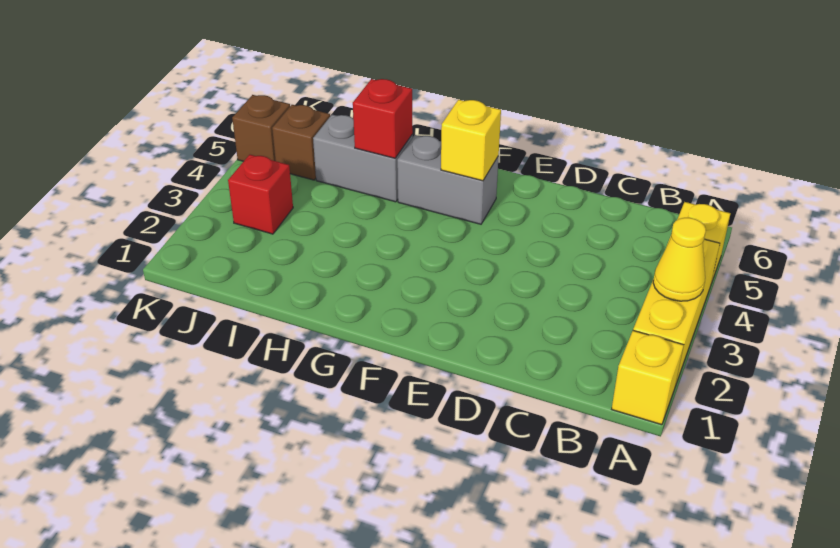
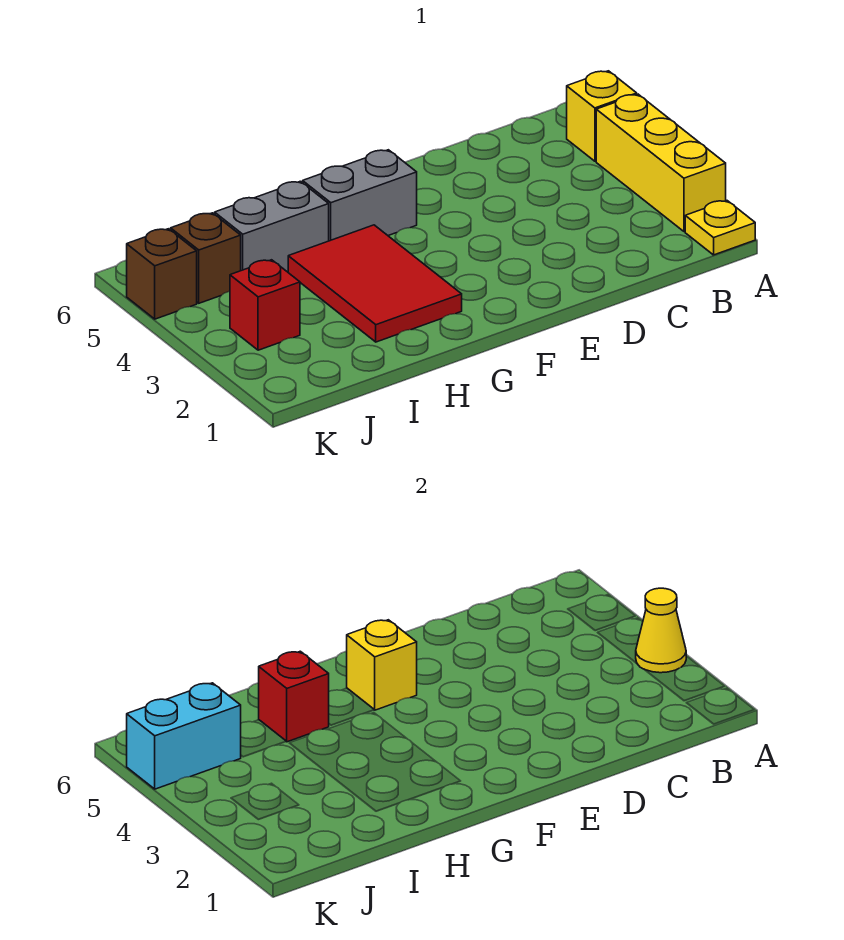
yellow brick A1 level 1 -> yellow plate A1 level 1
none -> red tile G2:H4 level 1
none -> cyan brick J5:K5 level 2

